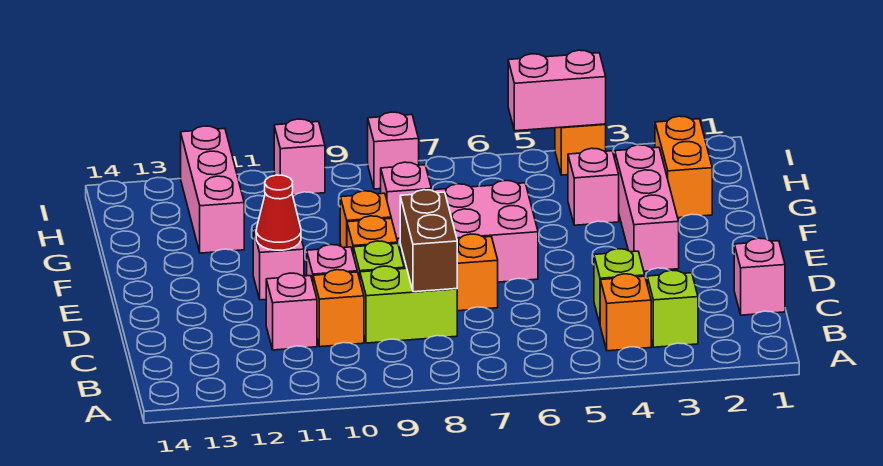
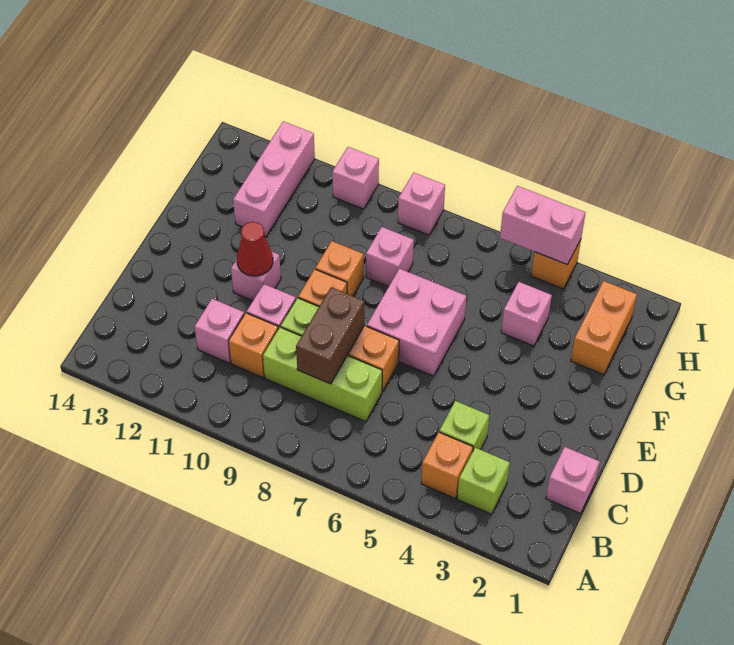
lime brick C8:C9 level 1 -> lime brick C7:C9 level 1
pink brick E3:G3 level 1 -> none

